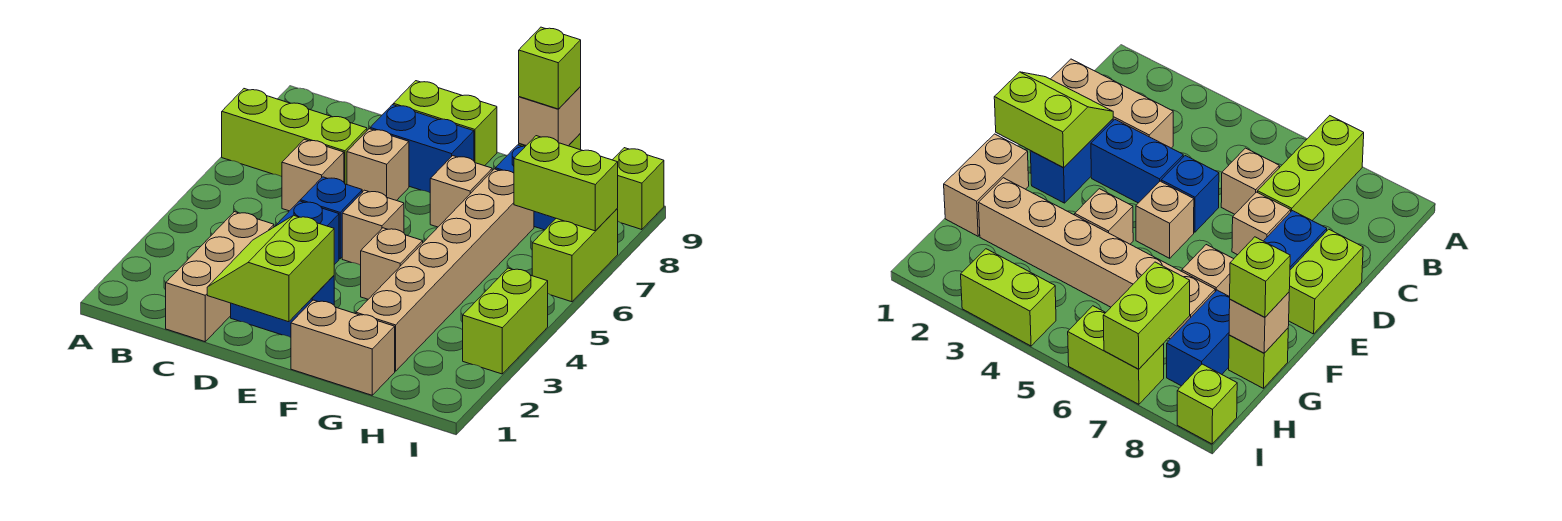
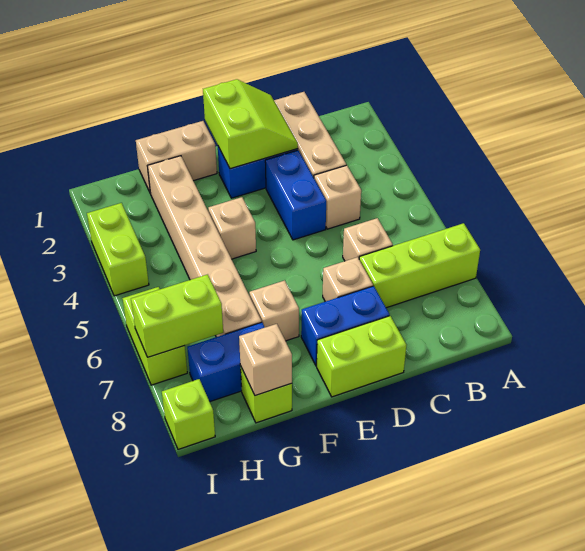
blue brick D5 level 1 -> none
tan brick E5 level 1 -> tan brick C4 level 1
lime brick G9 level 3 -> none

